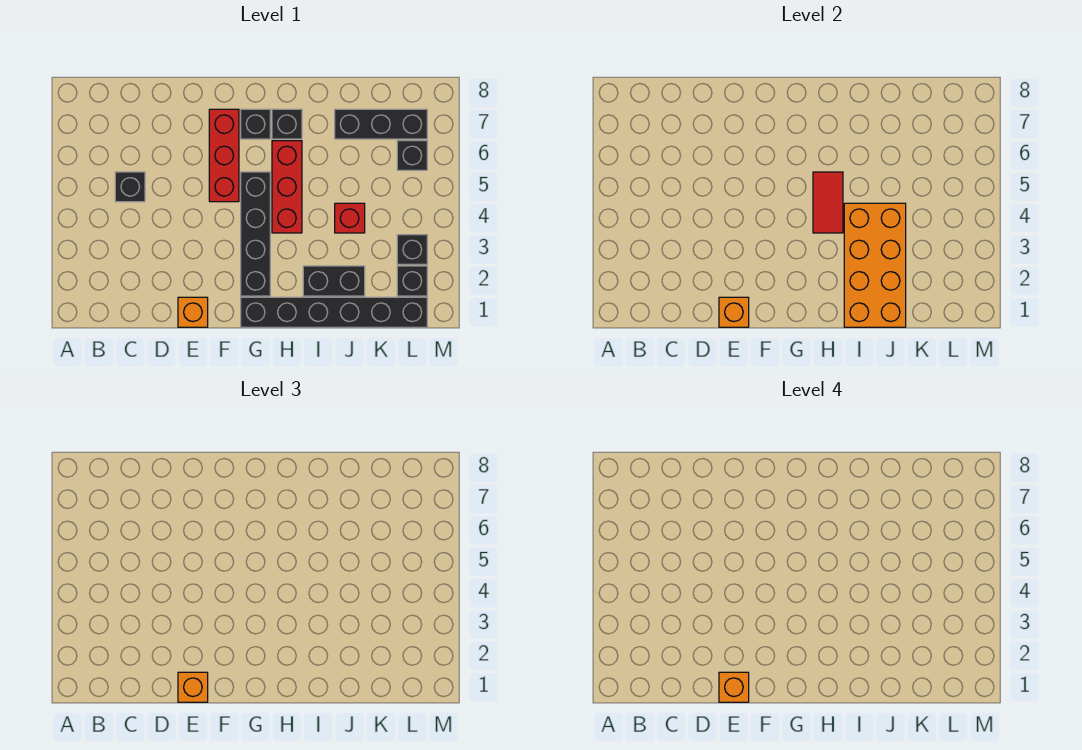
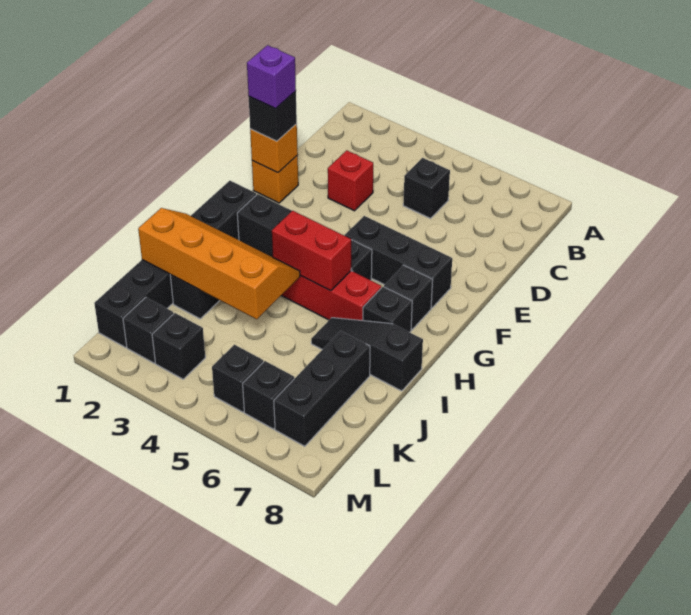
orange brick E1 level 3 -> black brick E1 level 3
orange brick E1 level 4 -> purple brick E1 level 4
red brick F5:F7 level 1 -> black brick F5:F7 level 1
red tile H4:H5 level 2 -> red brick H4:H5 level 2
orange brick I1:J4 level 2 -> orange slope I1:J4 level 2 top J
none -> black slope I6:I8 level 1 top 8
red brick J4 level 1 -> red brick D3 level 1
none -> black brick L5 level 1

